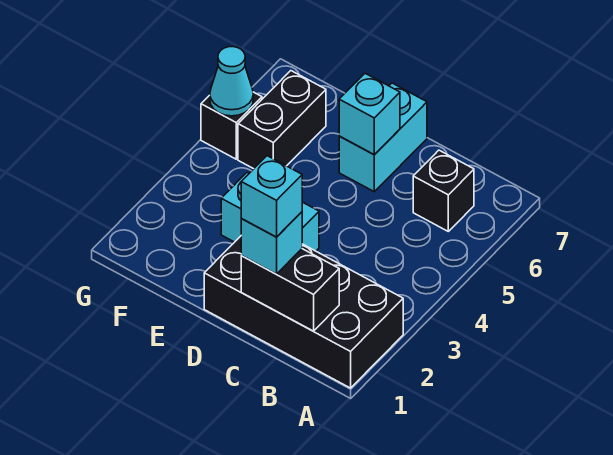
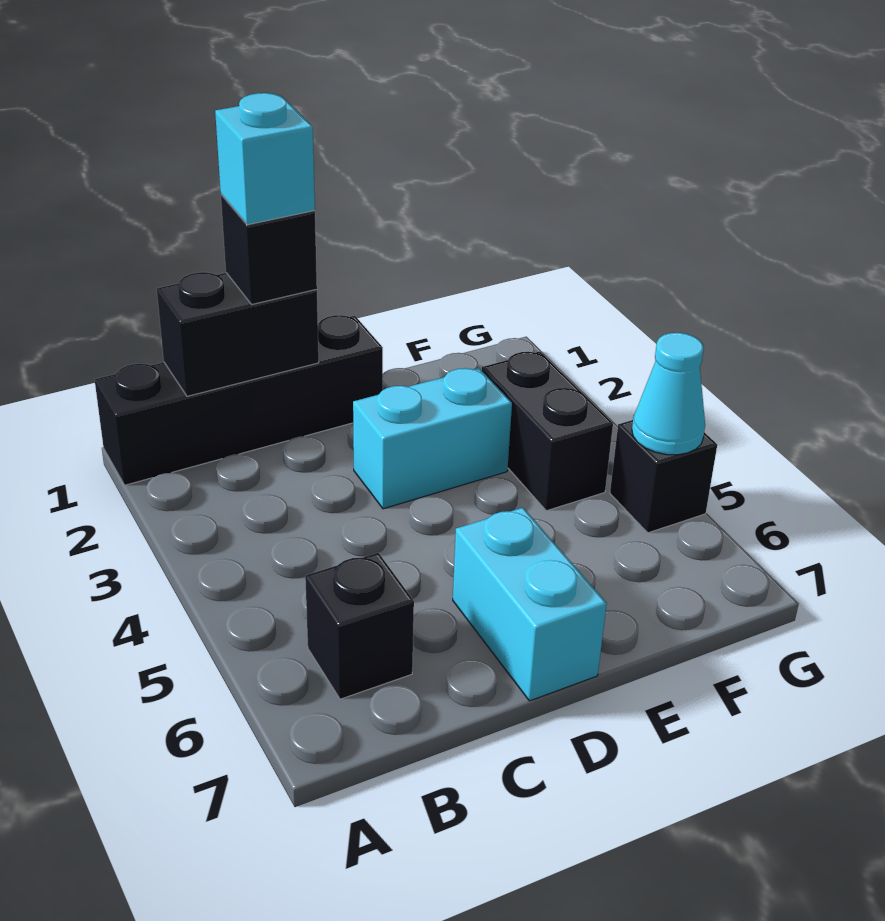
black brick A1:D2 level 1 -> black brick A1:D1 level 1
cyan brick C1 level 3 -> black brick C1 level 3
cyan brick D6 level 2 -> none
black brick F5:F6 level 1 -> black brick F3:F4 level 1

